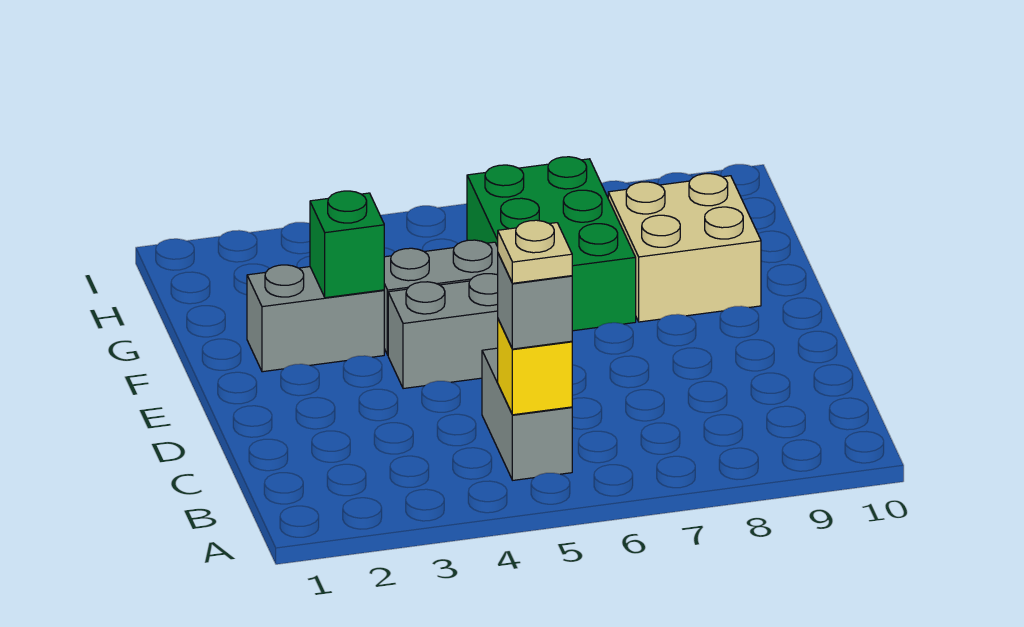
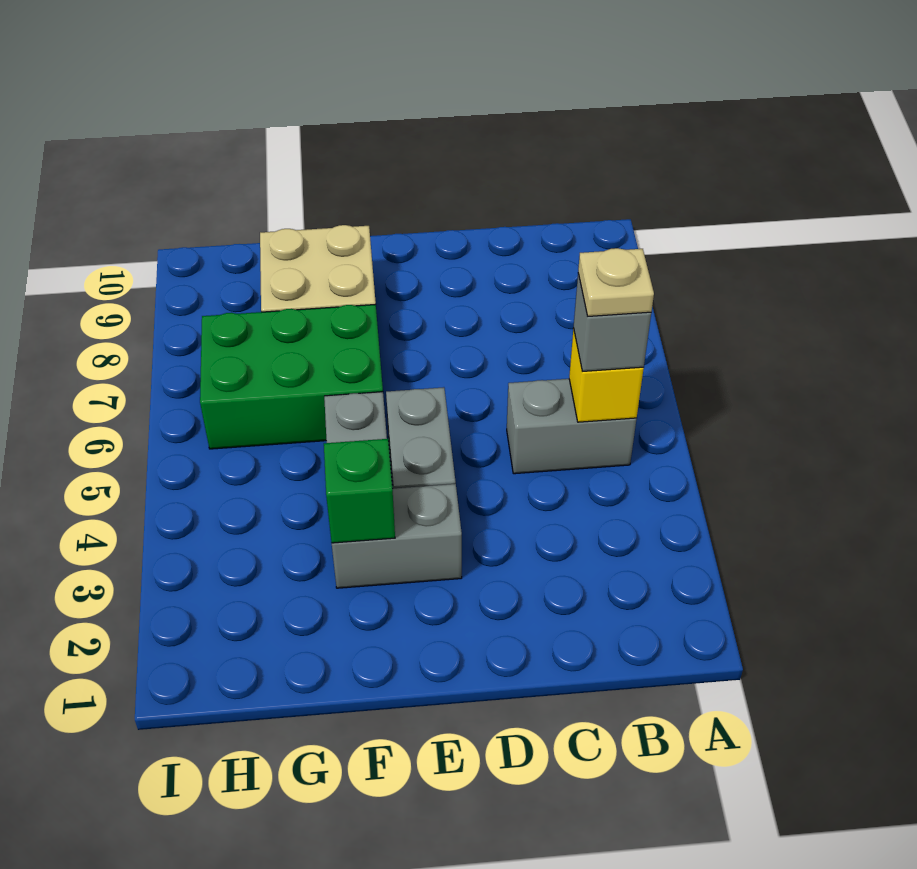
grey brick F2:F3 level 1 -> grey brick E3:F3 level 1

